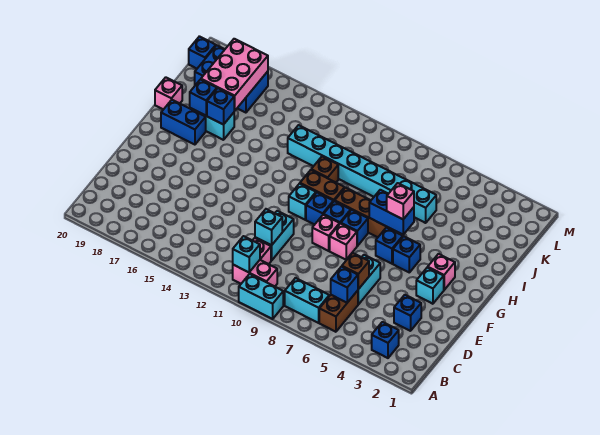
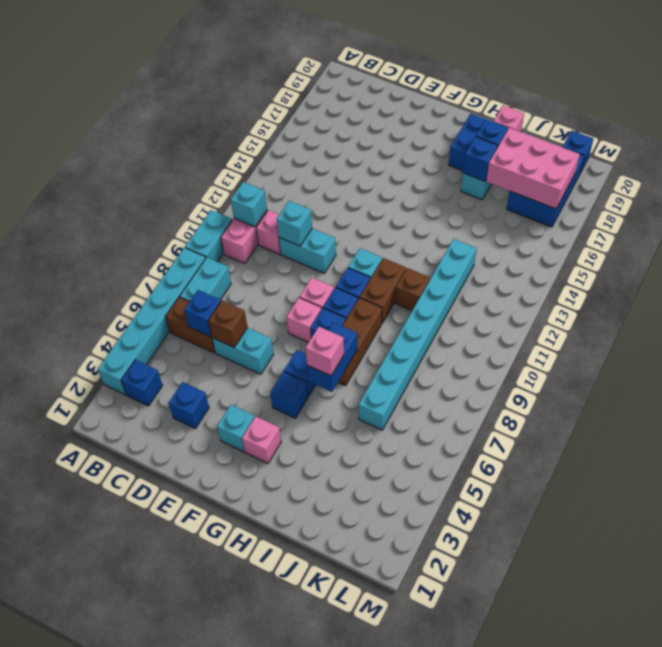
none -> cyan brick A3:A8 level 1

